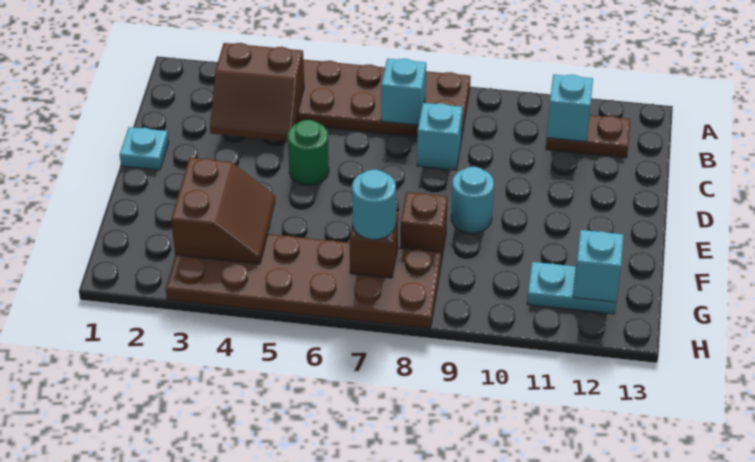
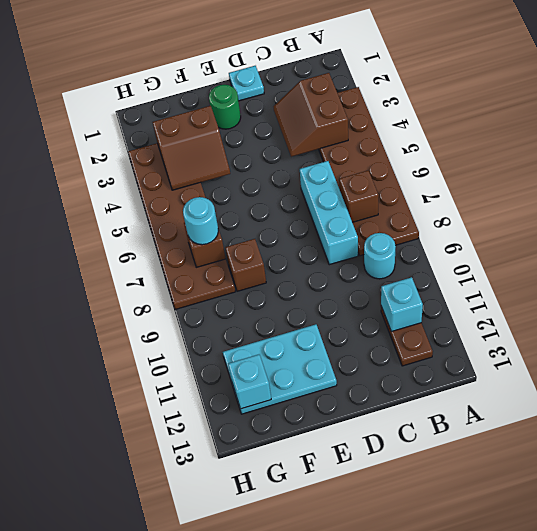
cyan brick B7 level 2 -> brown brick B7 level 2
cyan brick C8 level 1 -> cyan brick C6:C8 level 1
green round brick D5 level 1 -> green round brick E2 level 1
cyan round brick E9 level 1 -> cyan round brick B9 level 1
cyan plate G11:G12 level 1 -> cyan plate E11:G12 level 1

